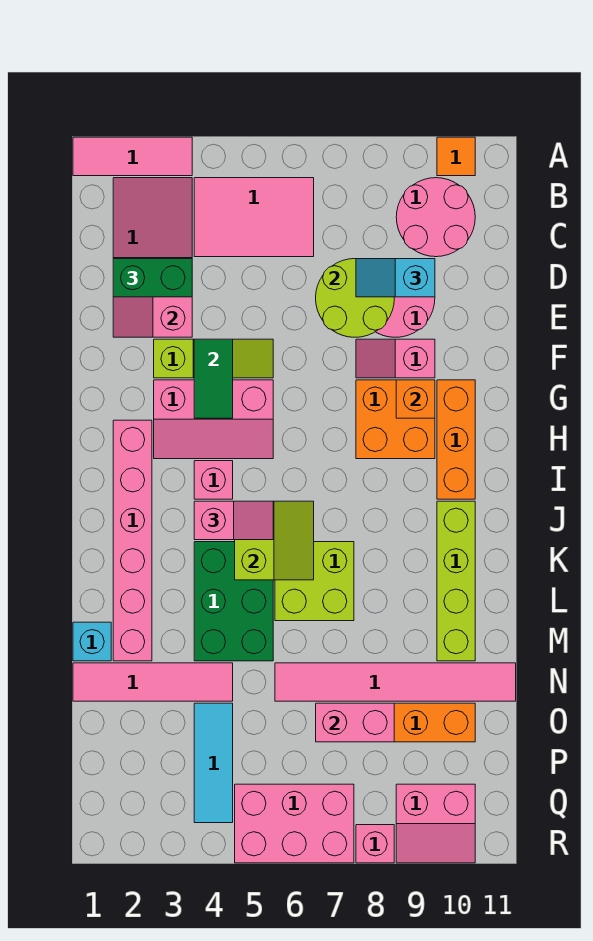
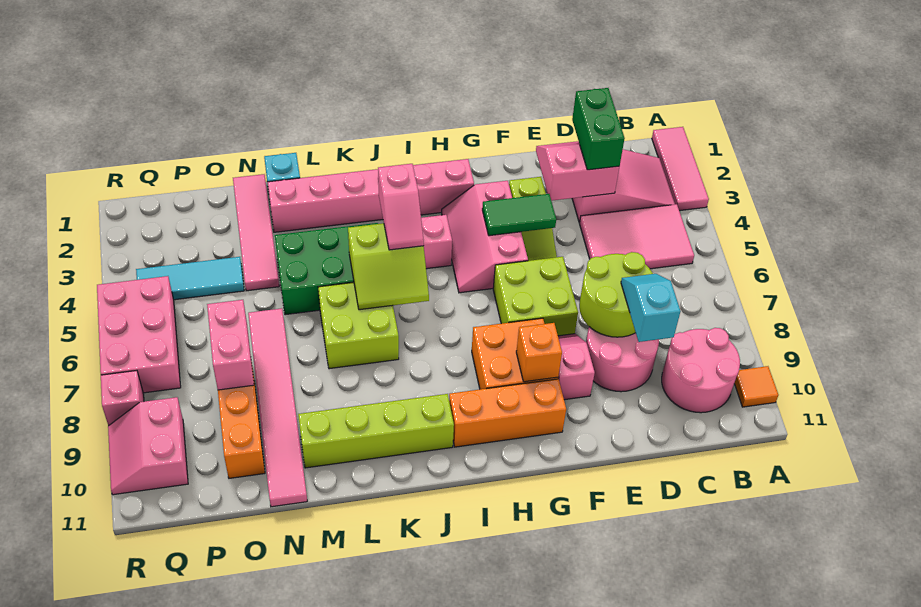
pink tile B4:C6 level 1 -> pink tile B4:D5 level 1
none -> lime brick F6:G7 level 1

